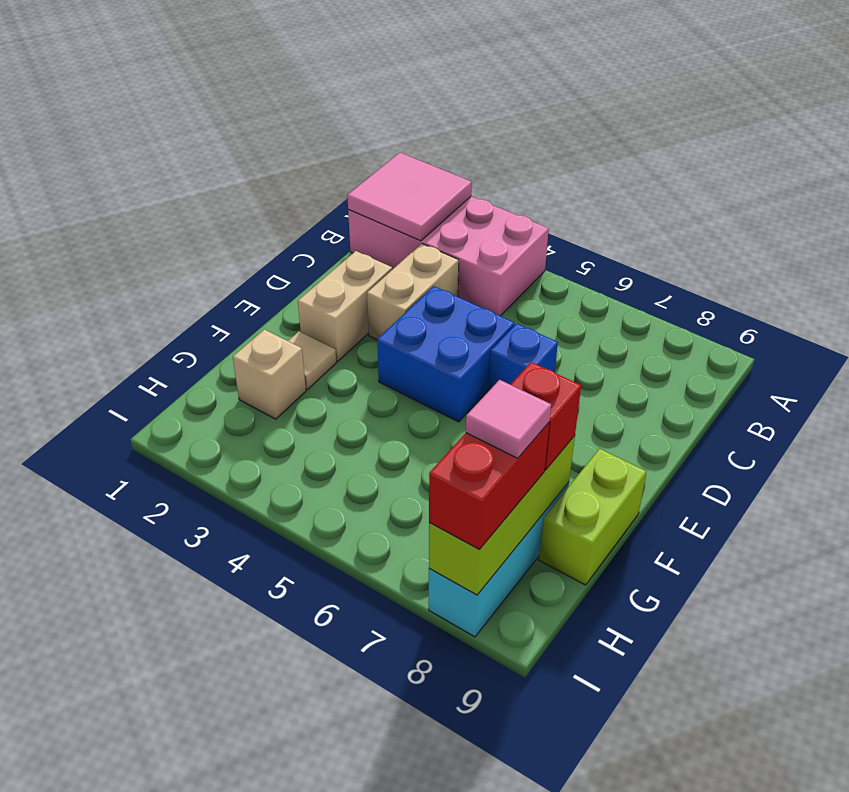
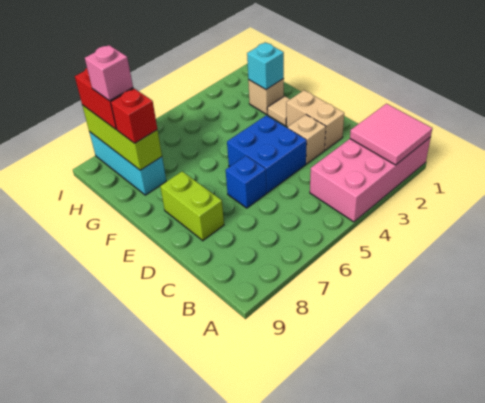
tan brick C3:D3 level 1 -> tan brick D3 level 1
lime brick F9:G9 level 1 -> lime brick D8:E8 level 1
none -> cyan brick G2 level 2
pink tile H8 level 4 -> pink brick H8 level 4

